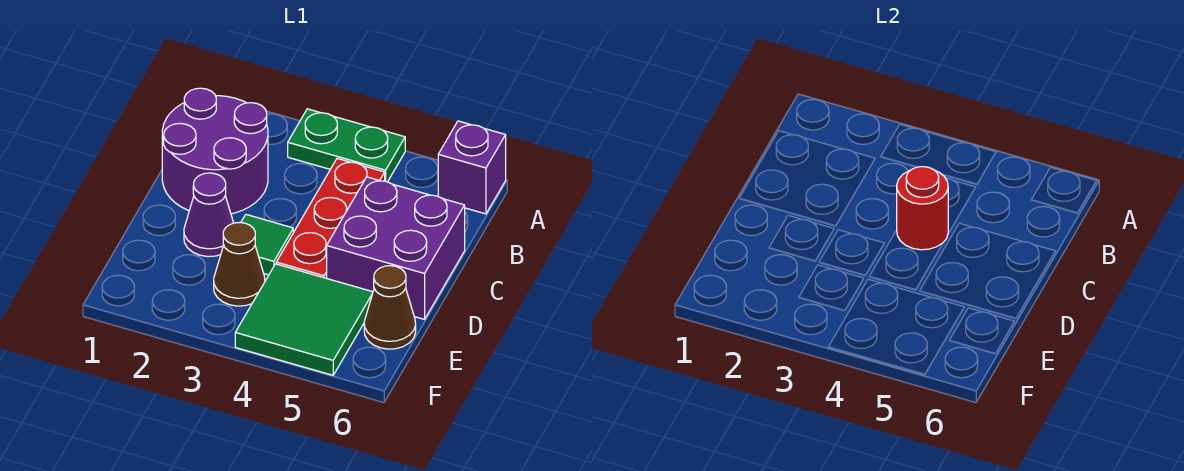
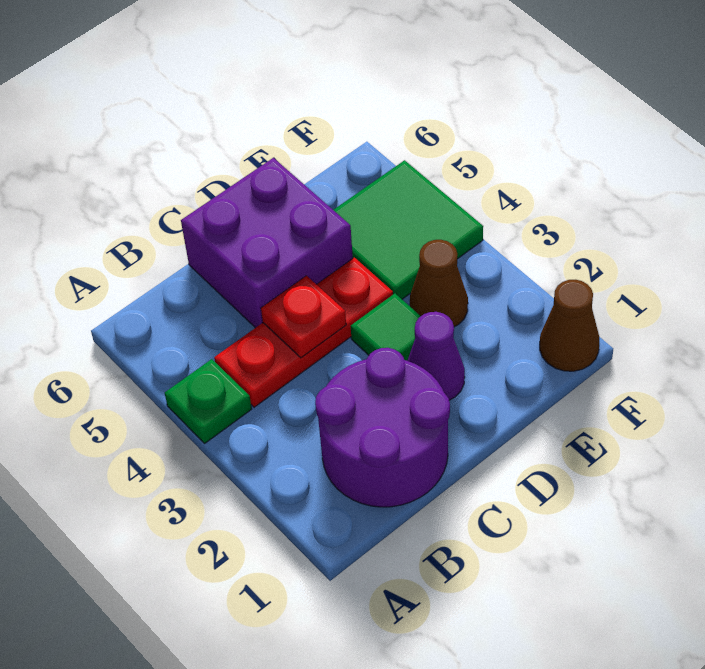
green plate A3:A4 level 1 -> green plate A4 level 1
purple brick A6 level 1 -> none
red round brick C4 level 2 -> red plate C4 level 2
brown cone E6 level 1 -> brown cone F1 level 1

